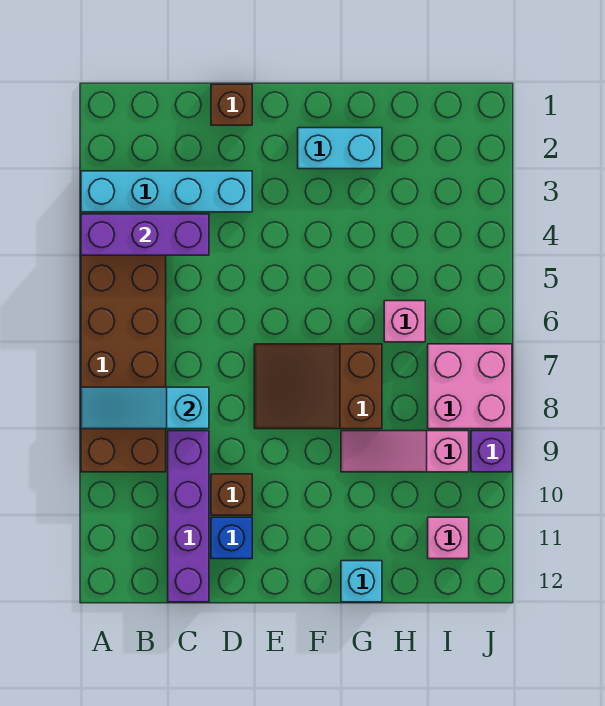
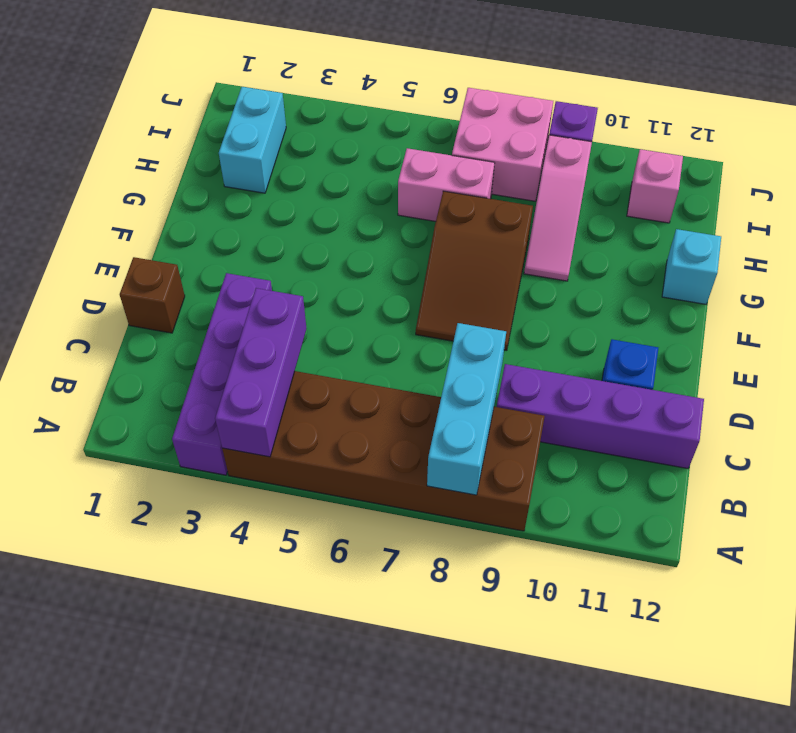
cyan brick A3:D3 level 1 -> purple brick A3:D3 level 1
cyan slope A8:C8 level 2 top C -> cyan brick A8:C8 level 2
brown brick D10 level 1 -> none
cyan brick F2:G2 level 1 -> cyan brick H2:I2 level 1
pink brick H6 level 1 -> pink brick H6:H7 level 1

